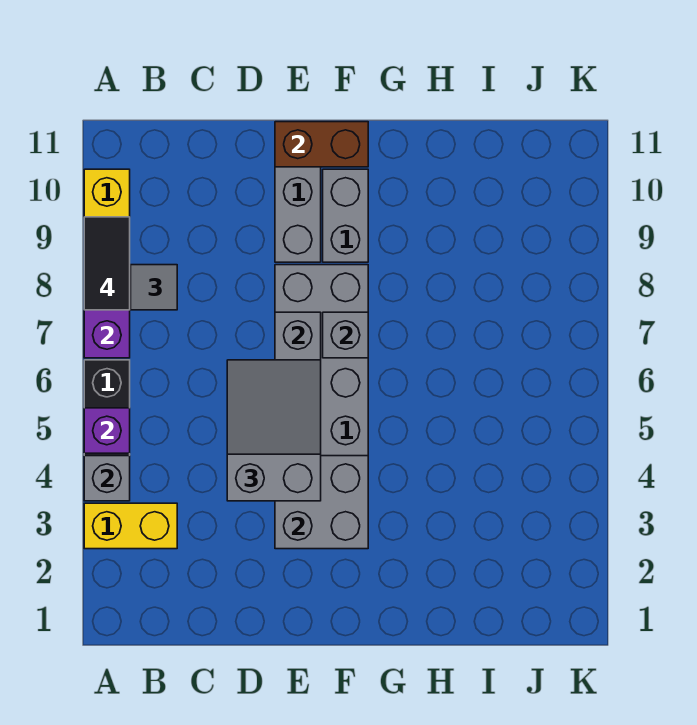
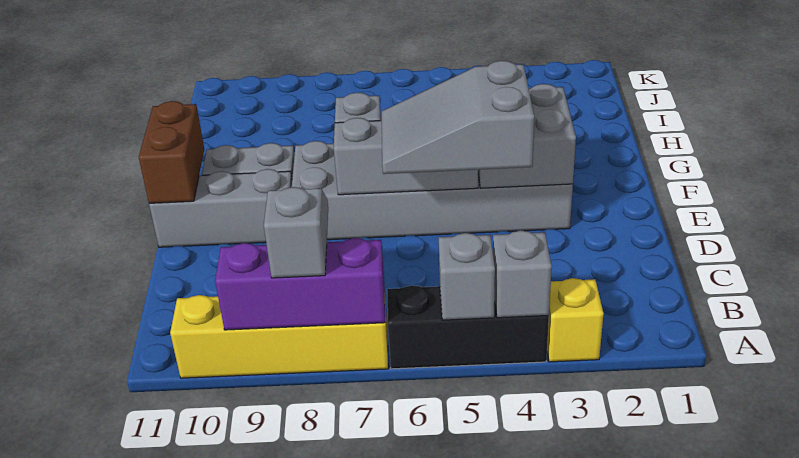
yellow brick A3:B3 level 1 -> yellow brick A3 level 1
purple brick A5 level 2 -> grey brick A5 level 2
black tile A8:A9 level 4 -> none

